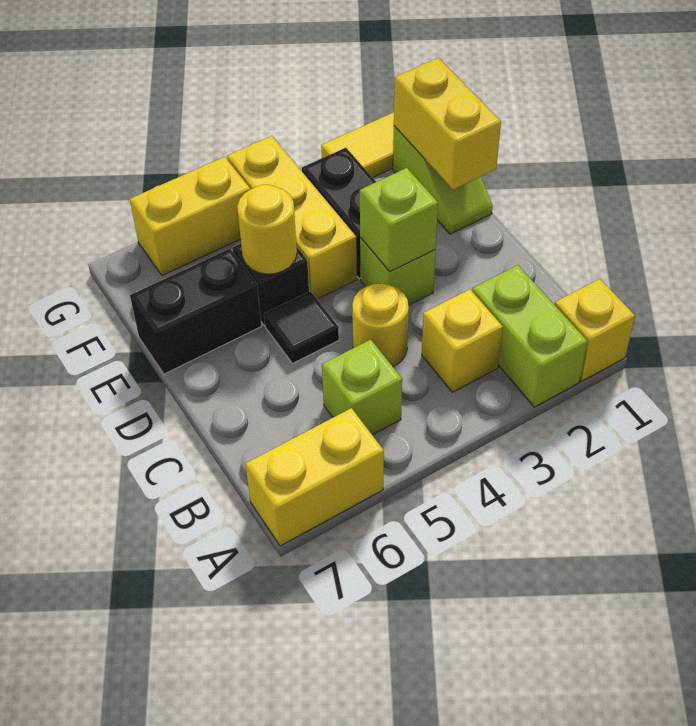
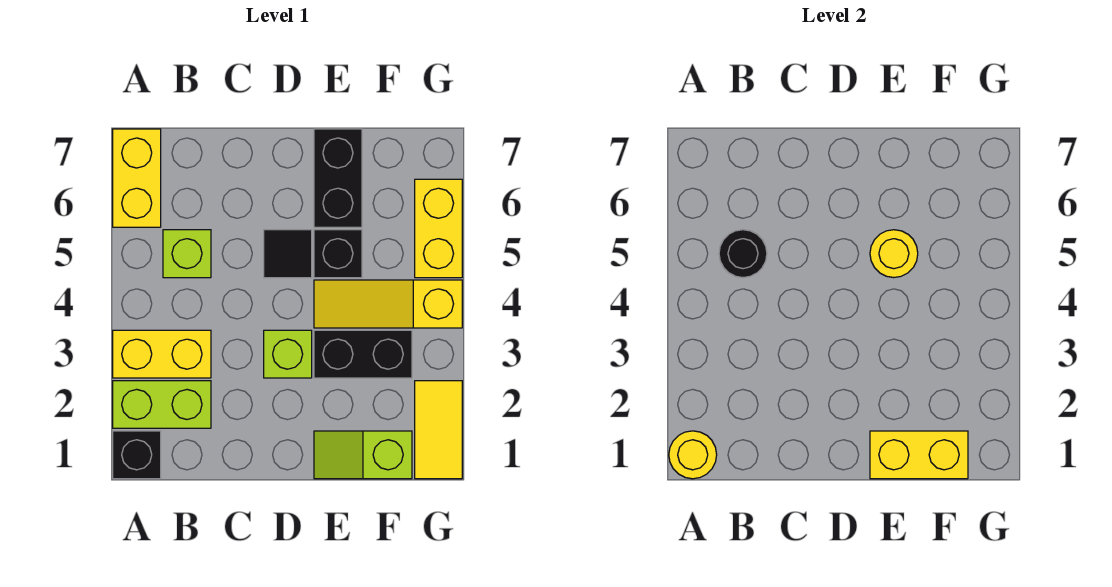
yellow brick A1 level 1 -> black brick A1 level 1
yellow brick B3 level 1 -> yellow brick A3:B3 level 1
none -> black round brick B5 level 2
yellow round brick C4 level 1 -> yellow round brick A1 level 2
lime brick D3 level 2 -> none
yellow brick E4:G4 level 1 -> yellow slope E4:G4 level 1 top G

